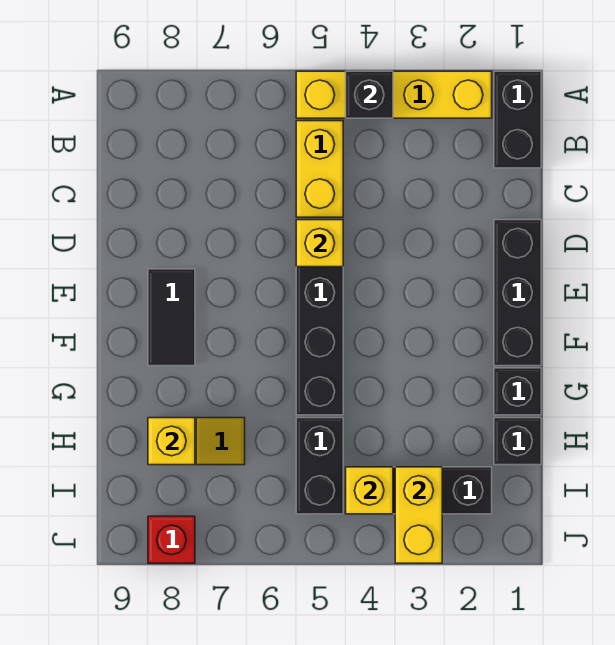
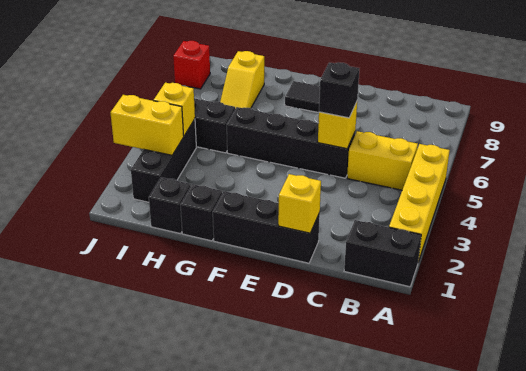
black brick A4 level 2 -> black brick D5 level 3
yellow brick H8 level 2 -> yellow brick D1 level 2

